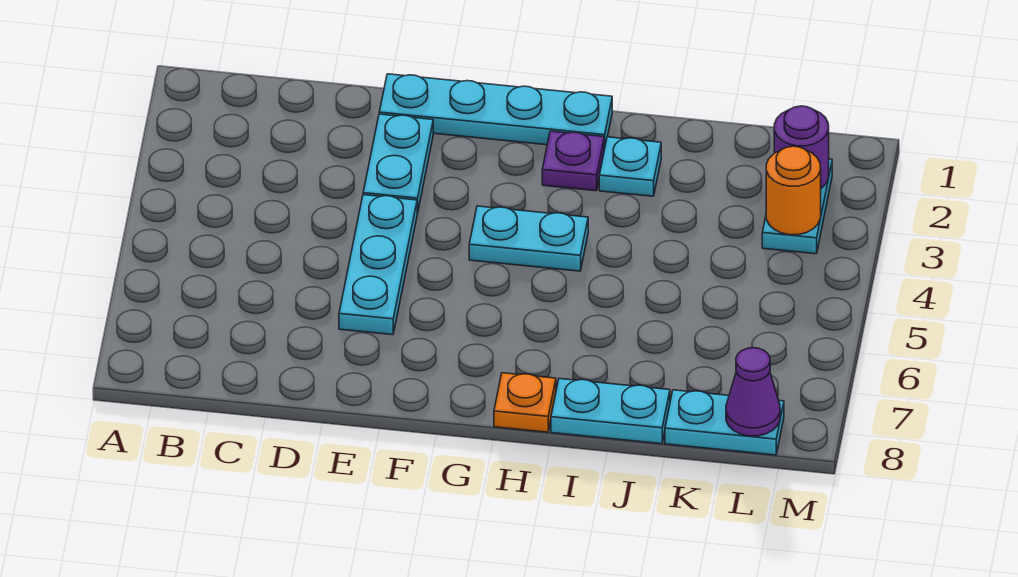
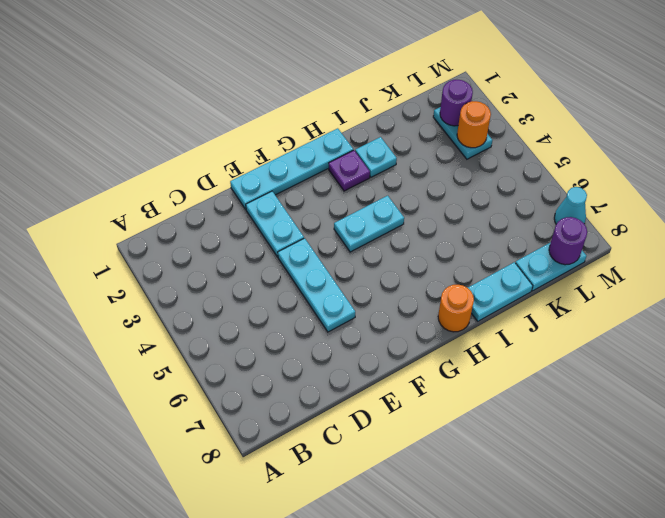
orange plate H8 level 1 -> orange round brick H8 level 1
purple cone L8 level 2 -> purple round brick L8 level 2
none -> cyan cone M7 level 1

